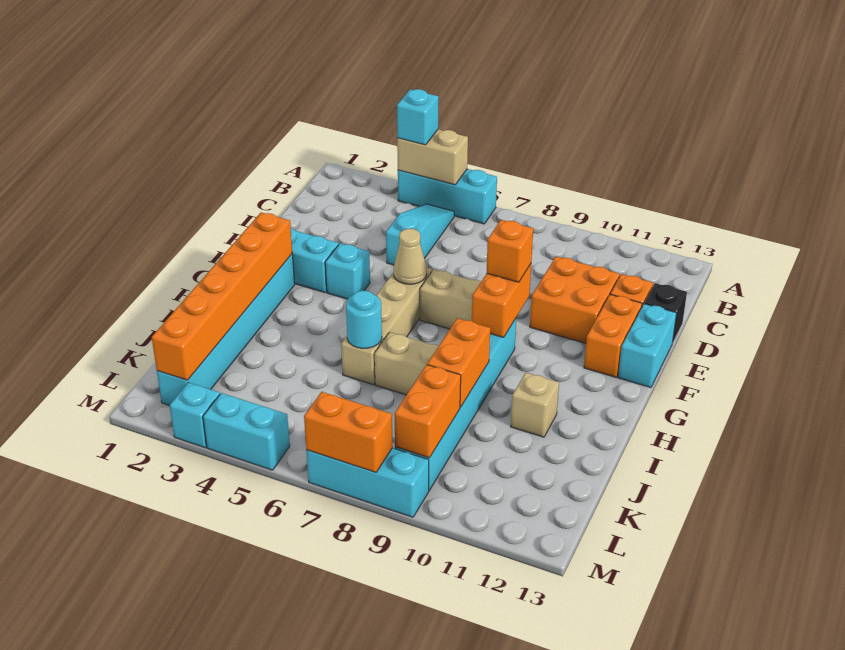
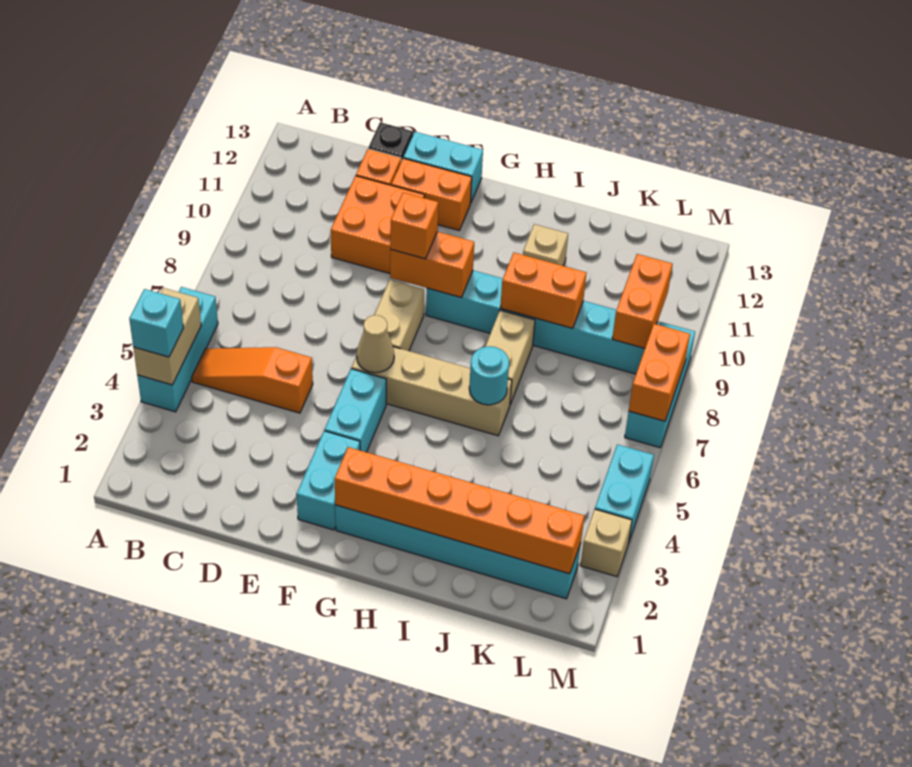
cyan slope B5:D5 level 1 top D -> orange slope B5:D5 level 1 top D
cyan brick F4 level 1 -> cyan brick F4:F5 level 1
orange brick K9:L9 level 2 -> orange brick L9:L10 level 2
cyan brick M3 level 1 -> tan brick M3 level 1

